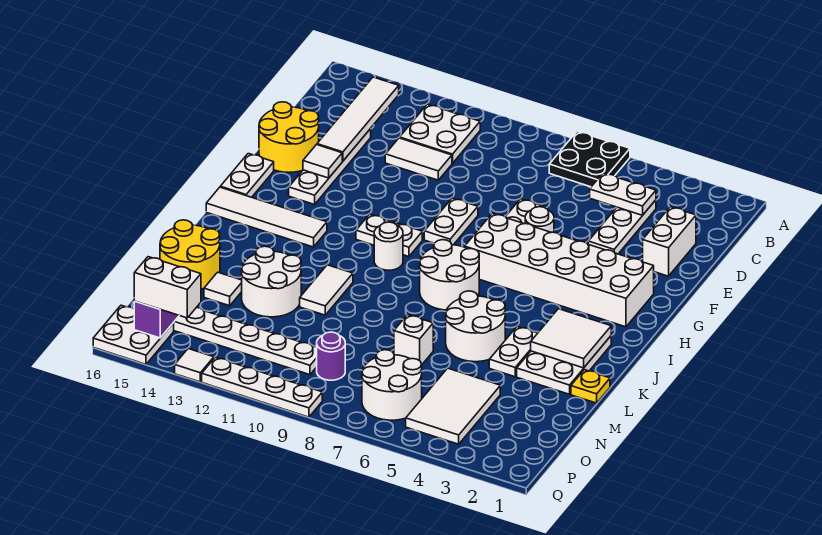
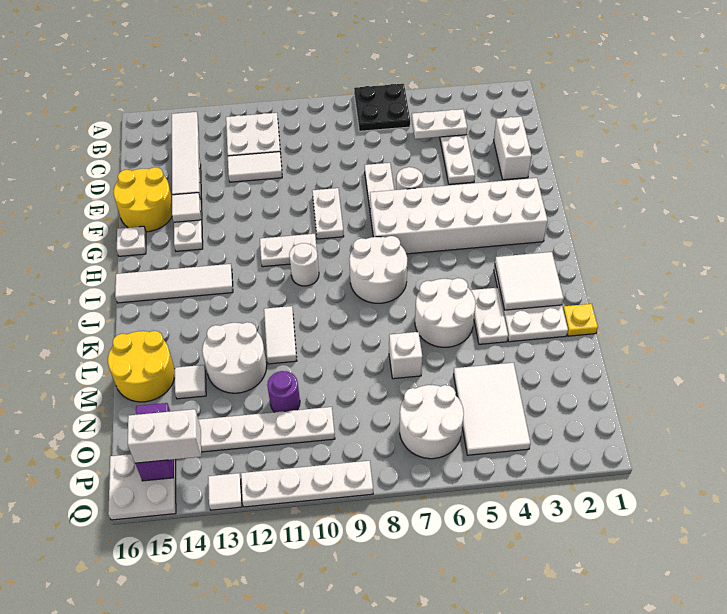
white plate G16:H16 level 1 -> white plate G16 level 1
purple round brick O9 level 1 -> purple round brick N11 level 1

